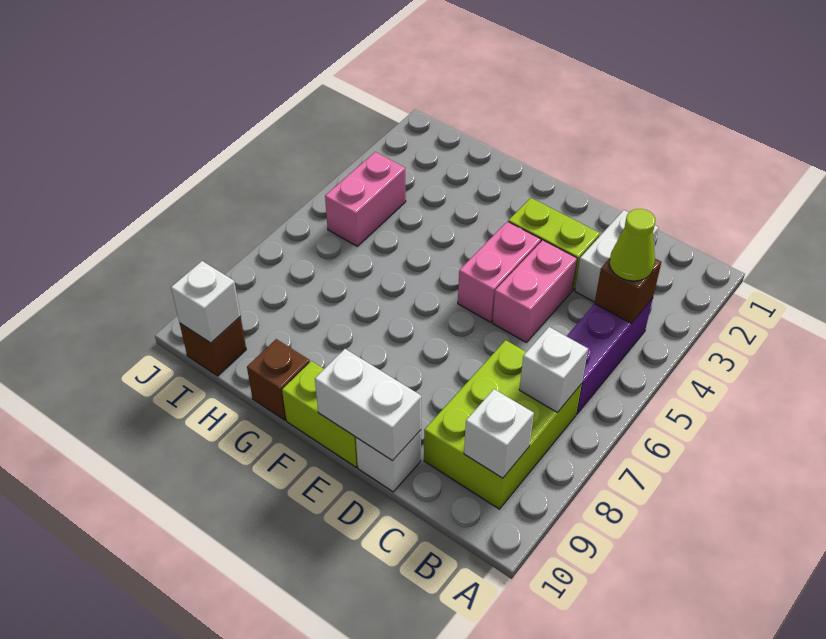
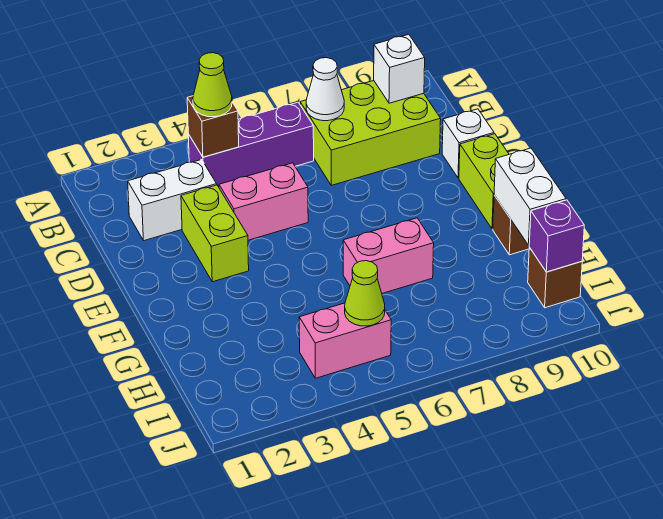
white brick B7 level 2 -> white cone B7 level 2
white brick D10:E10 level 2 -> white brick G10:H10 level 2
pink brick E4:E5 level 1 -> pink brick G6:G7 level 1
none -> lime cone I5 level 2
white brick I10 level 2 -> purple brick I10 level 2

